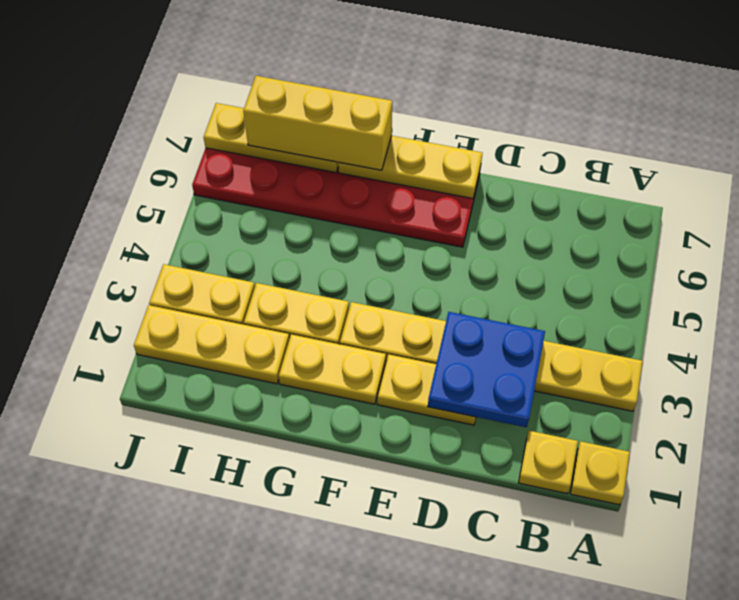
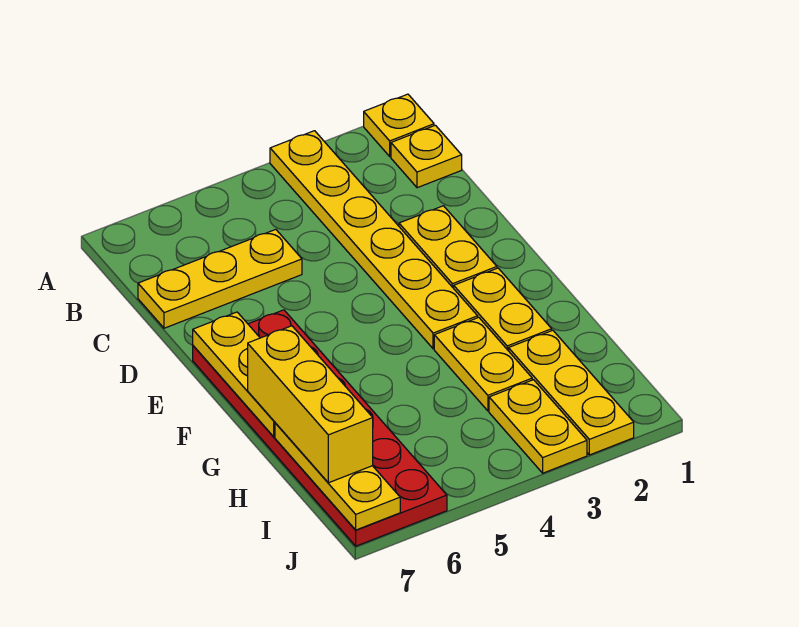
blue plate C2:D3 level 2 -> none
none -> yellow plate C5:C7 level 1

